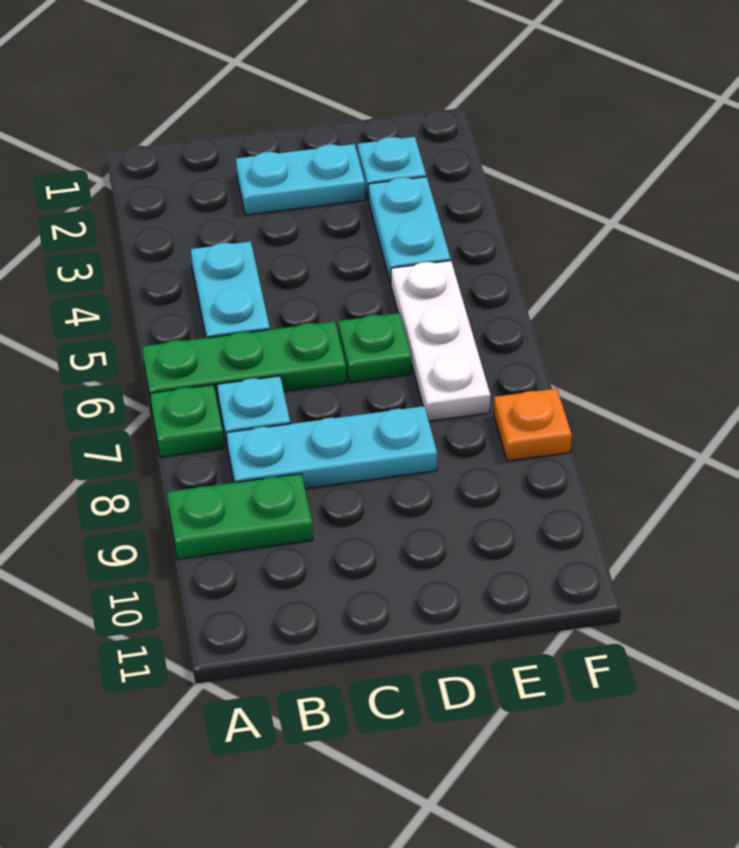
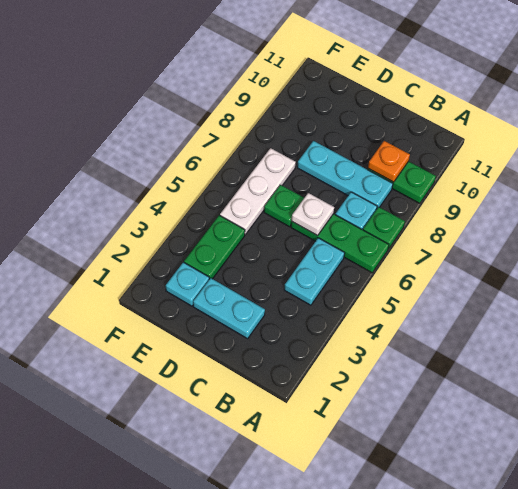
none -> white plate C6 level 2
cyan plate E3:E4 level 1 -> green plate E3:E4 level 1
orange plate F8 level 1 -> orange plate B9 level 2

